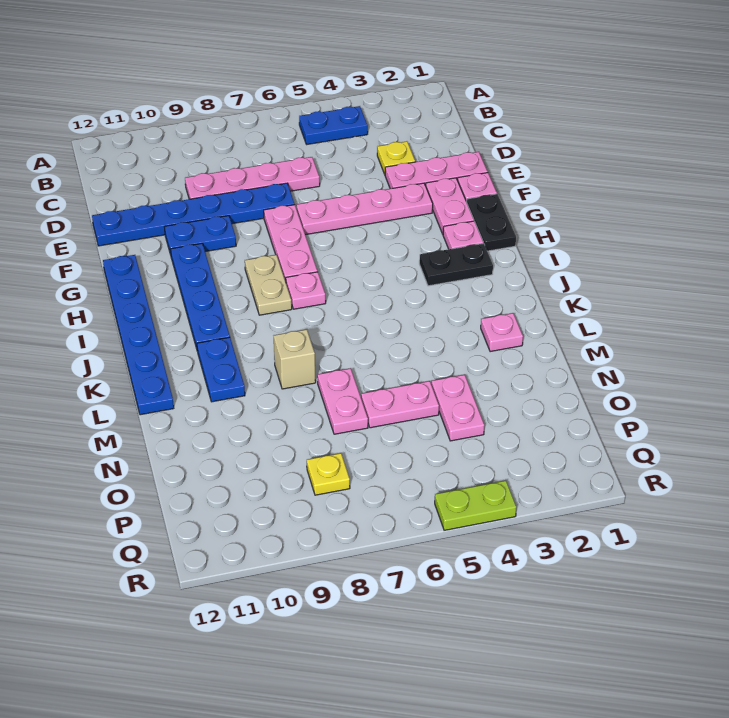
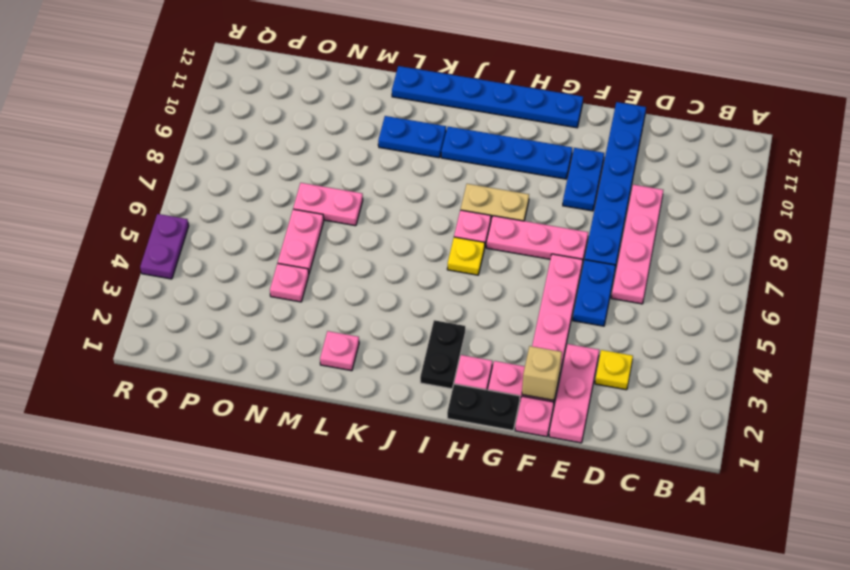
blue plate B4:B5 level 1 -> blue plate E5:E6 level 1
tan brick L8 level 1 -> tan brick F2 level 2
pink plate N4:O4 level 1 -> pink plate N4 level 1
yellow plate P8 level 1 -> yellow plate I6 level 1
lime plate R4:R5 level 1 -> purple plate R4:R5 level 1

